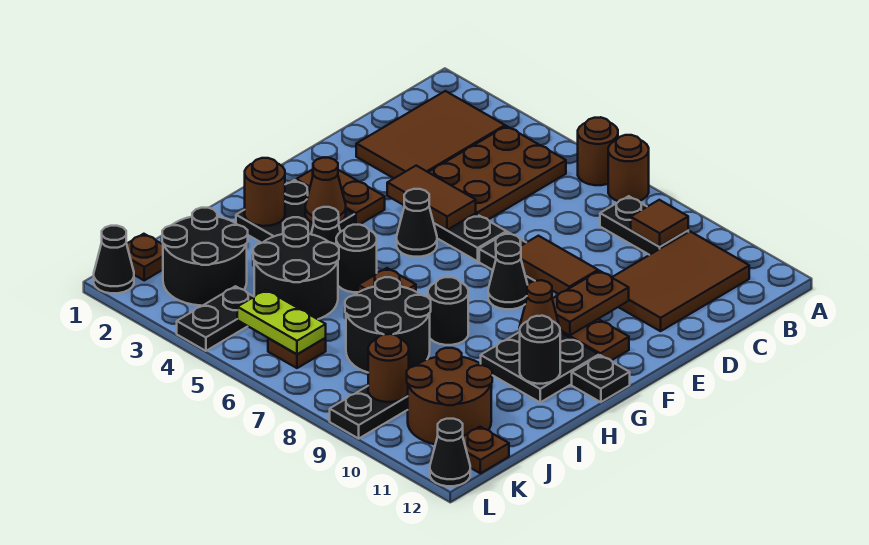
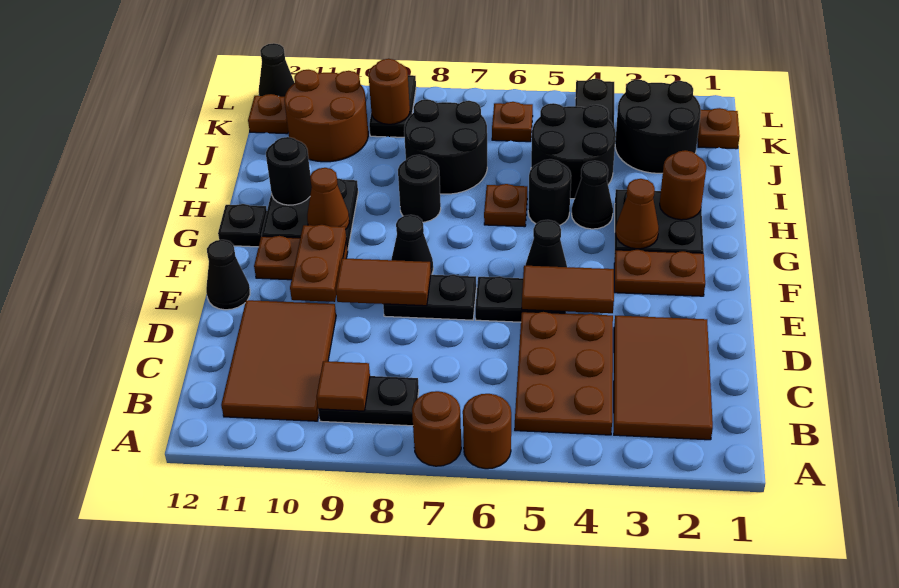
lime plate K5:K6 level 2 -> none
black cone L1 level 1 -> black cone E12 level 1

